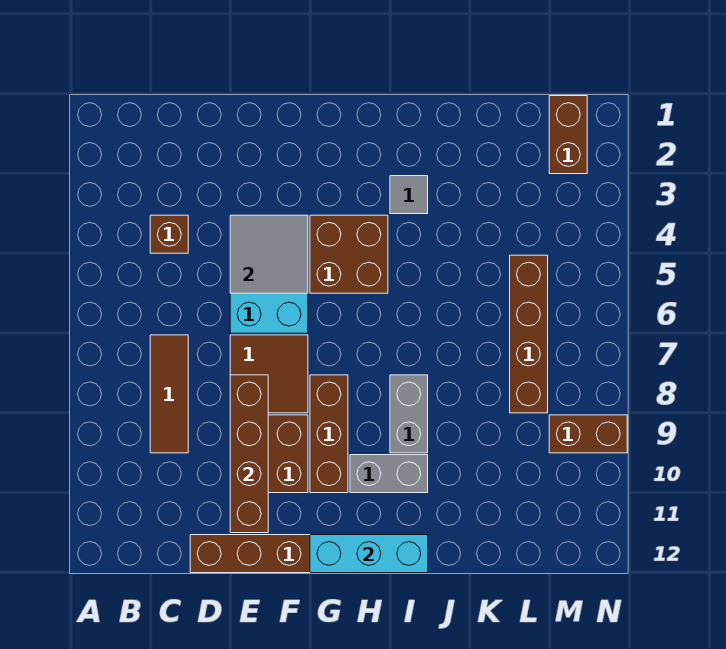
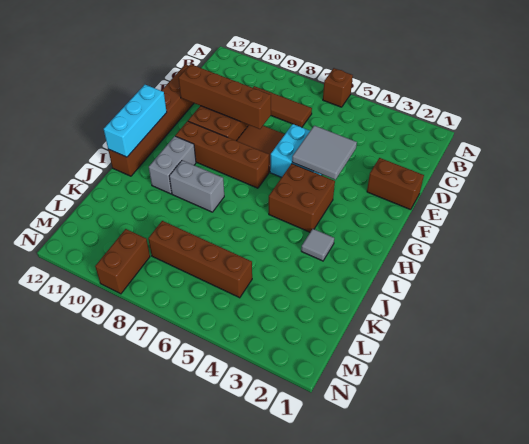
brown brick C4 level 1 -> brown brick A6 level 1
brown brick G8:G10 level 1 -> brown brick G7:G10 level 1
brown brick M1:M2 level 1 -> brown brick E1:E2 level 1

